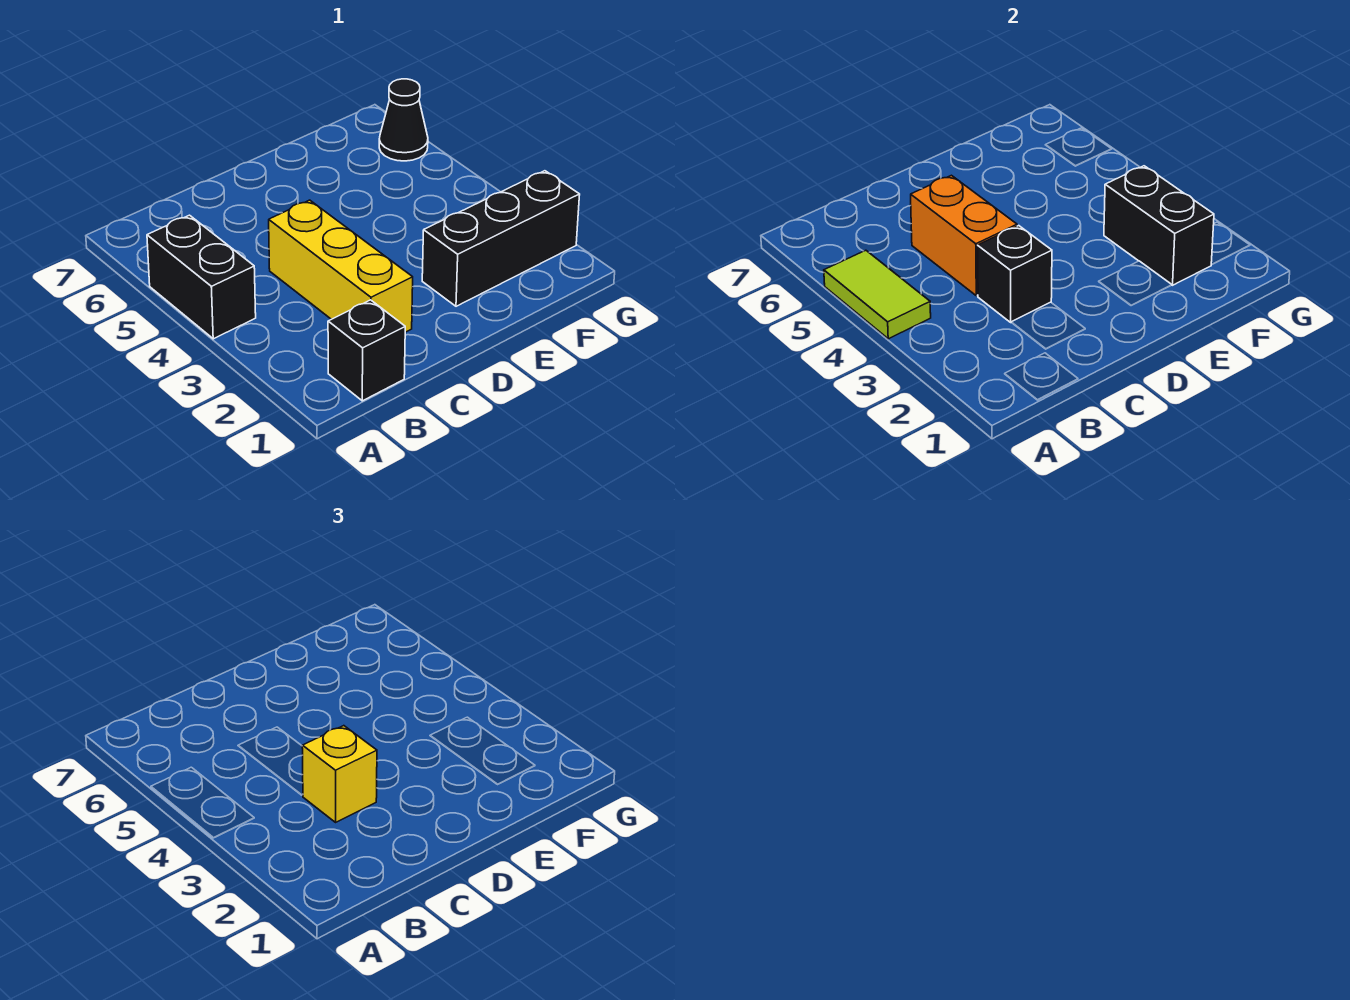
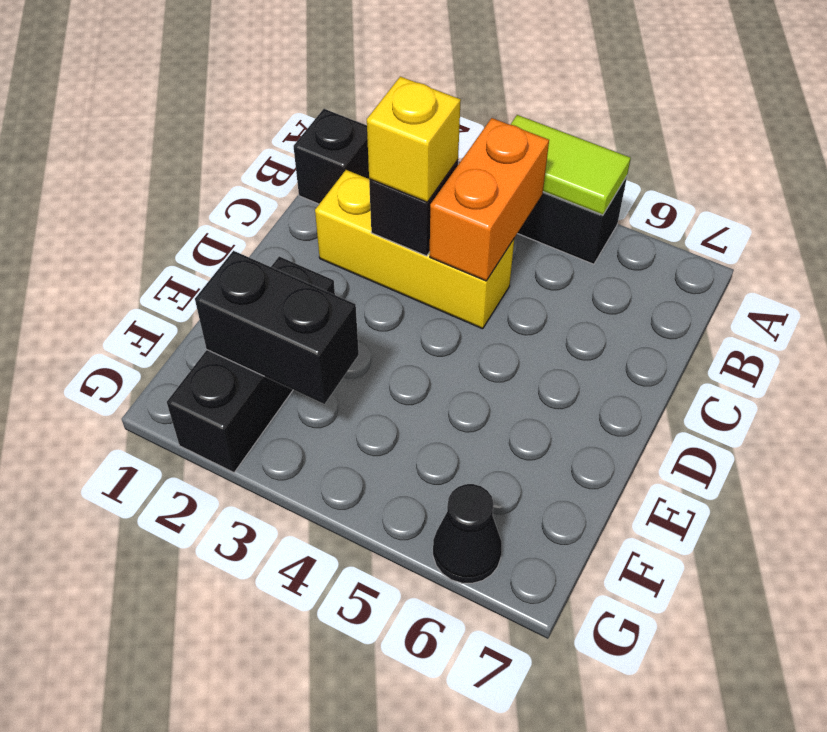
orange brick C4:C5 level 2 -> orange brick B4:C4 level 2

